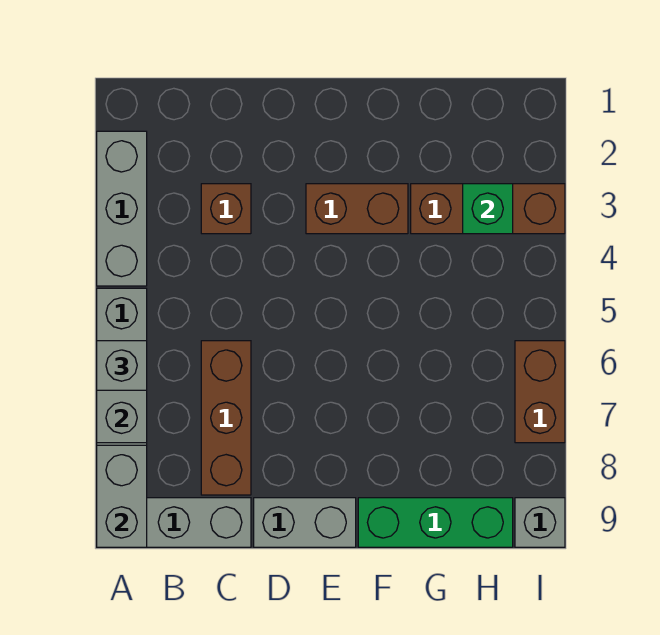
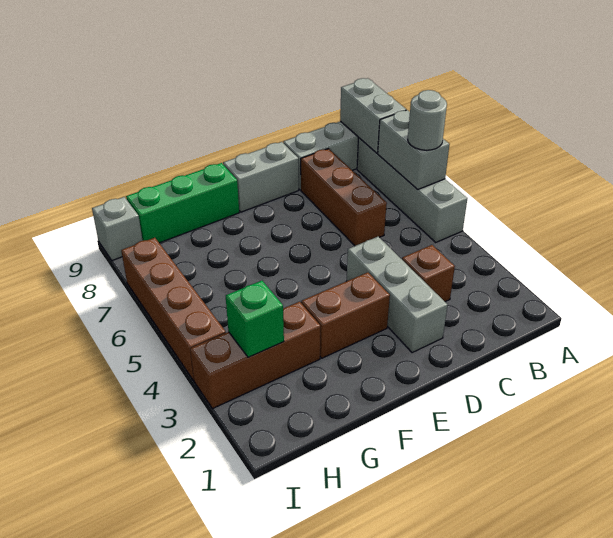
grey brick A2:A4 level 1 -> grey brick D2:D4 level 1
grey brick A6 level 3 -> grey round brick A6 level 3
brown brick I6:I7 level 1 -> brown brick I4:I7 level 1

